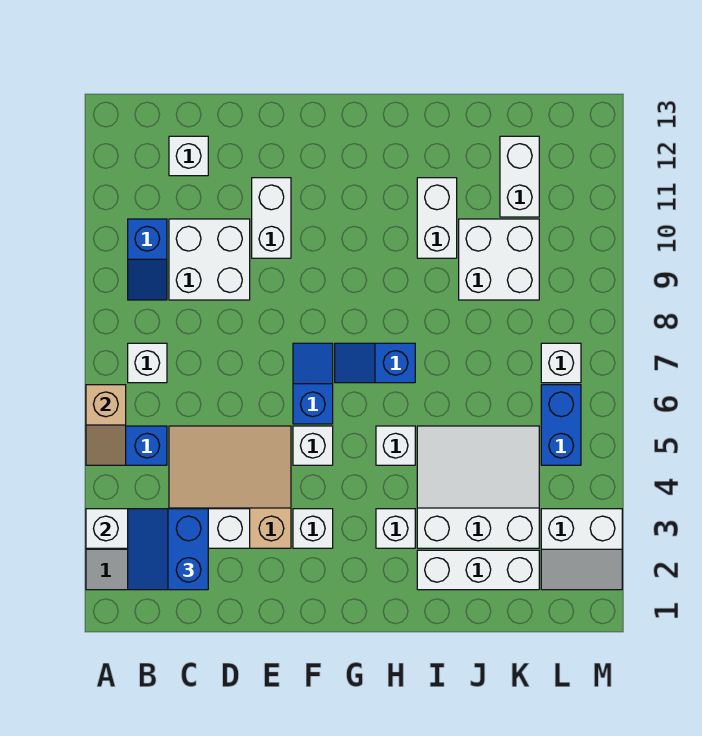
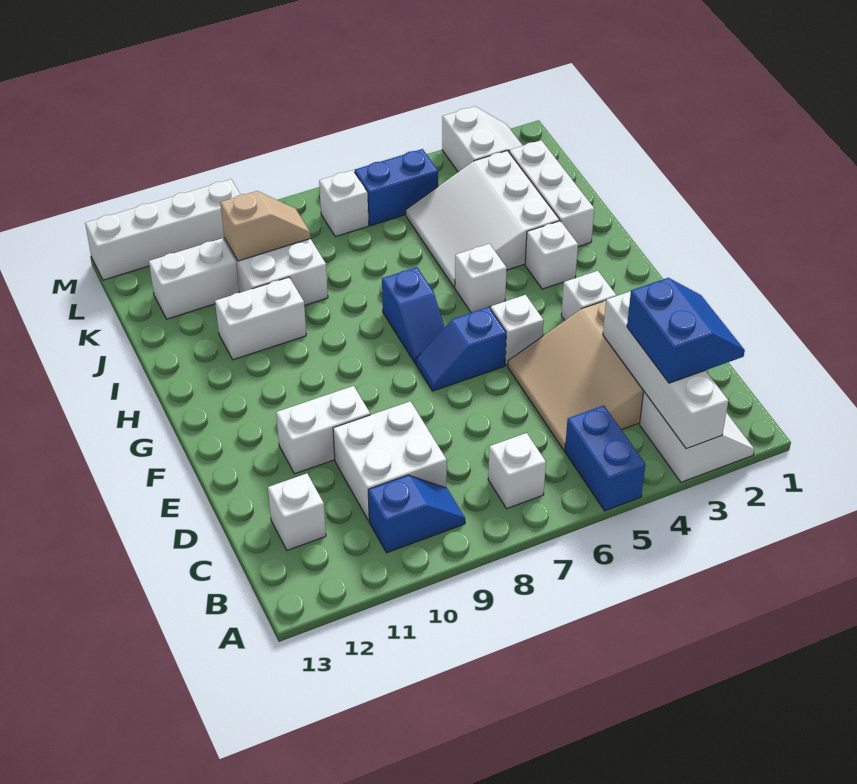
tan slope A5:A6 level 2 top 6 -> tan slope K9:K10 level 2 top 10
blue slope B2:C3 level 3 top C -> blue slope B2:C3 level 3 top 3
none -> white brick M10:M13 level 1

